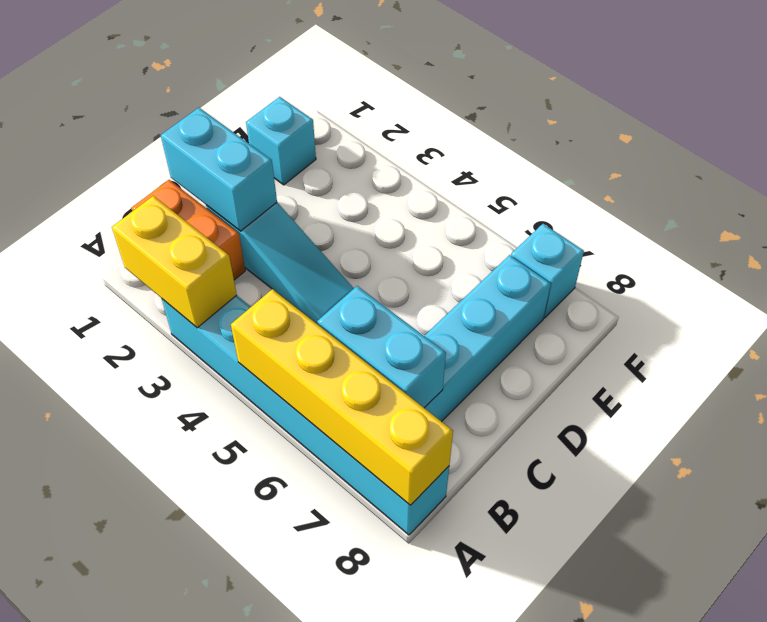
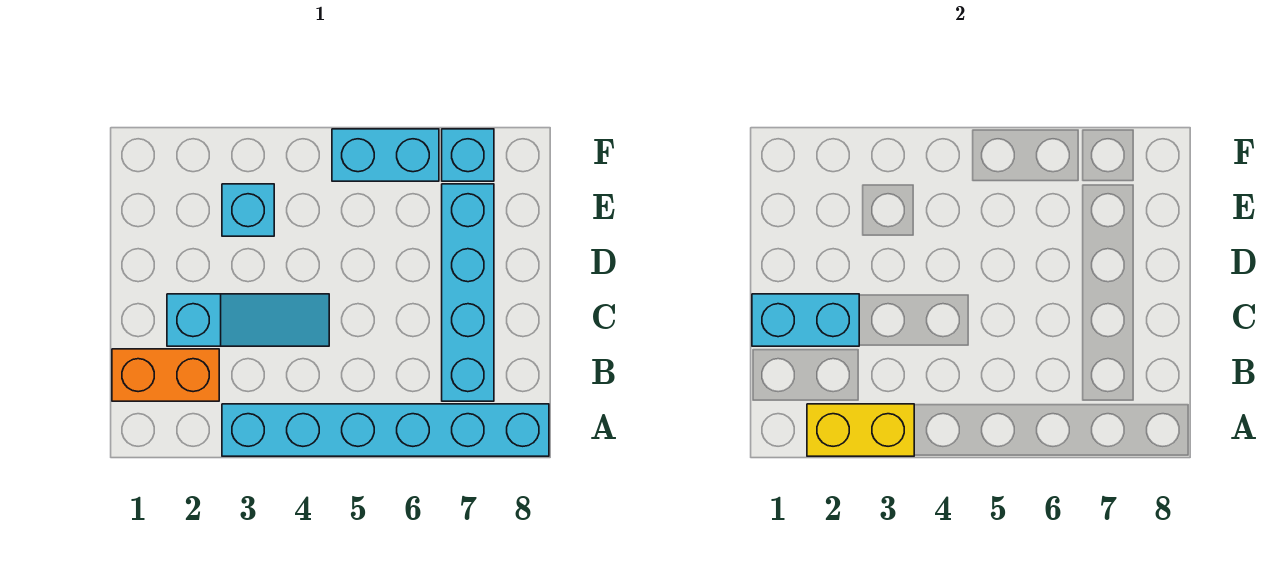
yellow brick A5:A8 level 2 -> none
cyan brick B6:B7 level 2 -> cyan brick F5:F6 level 1
cyan brick E1 level 1 -> cyan brick E3 level 1

